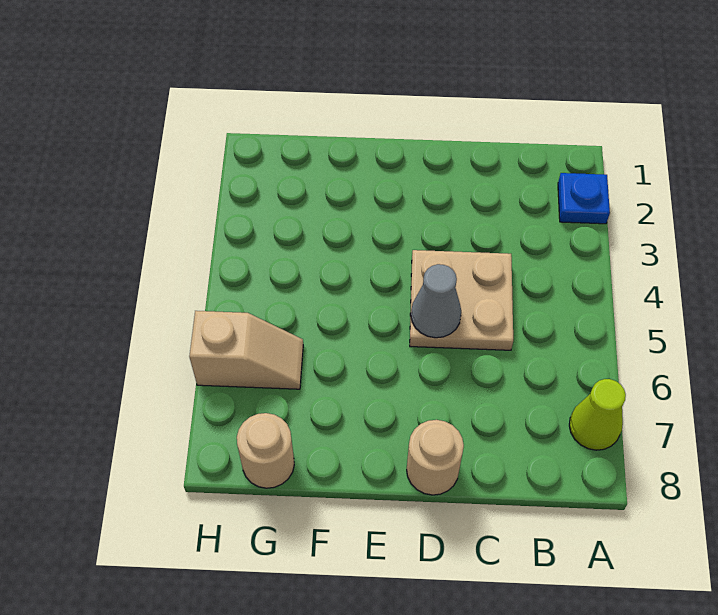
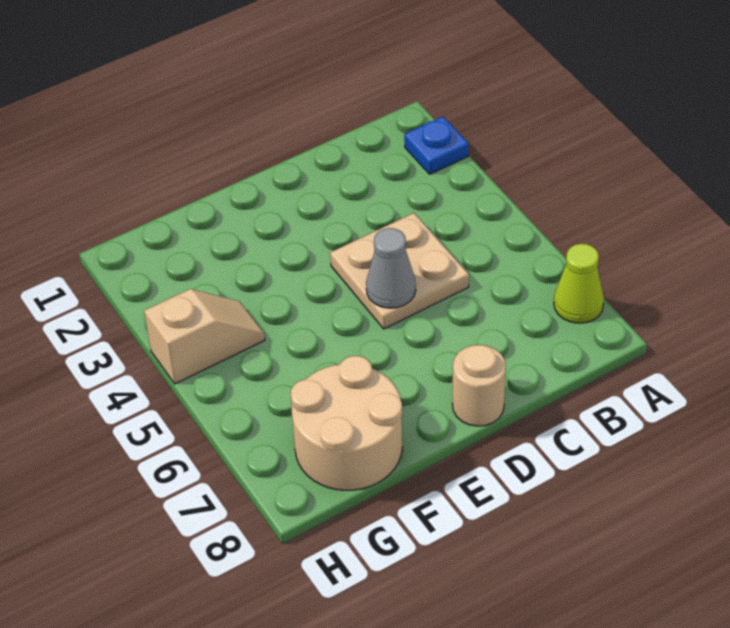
tan slope G6:H6 level 1 top H -> tan slope G4:H4 level 1 top H
tan round brick G8 level 1 -> tan round brick F7:G8 level 1

